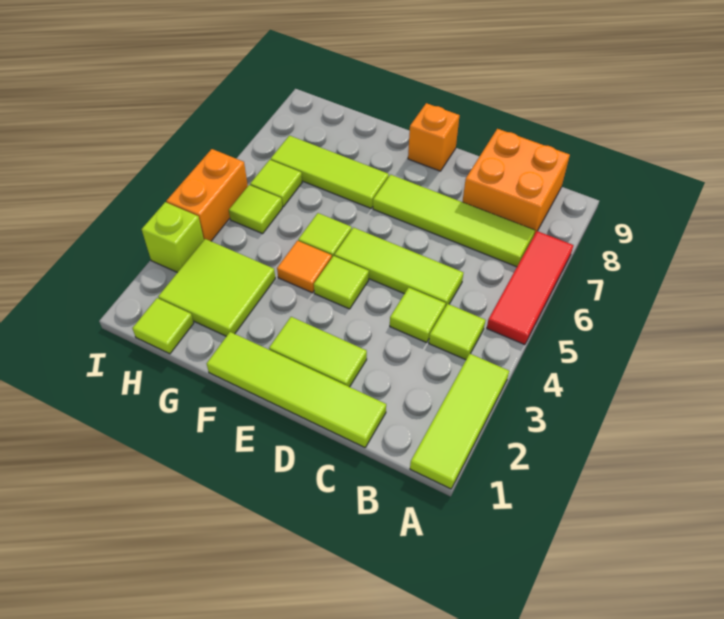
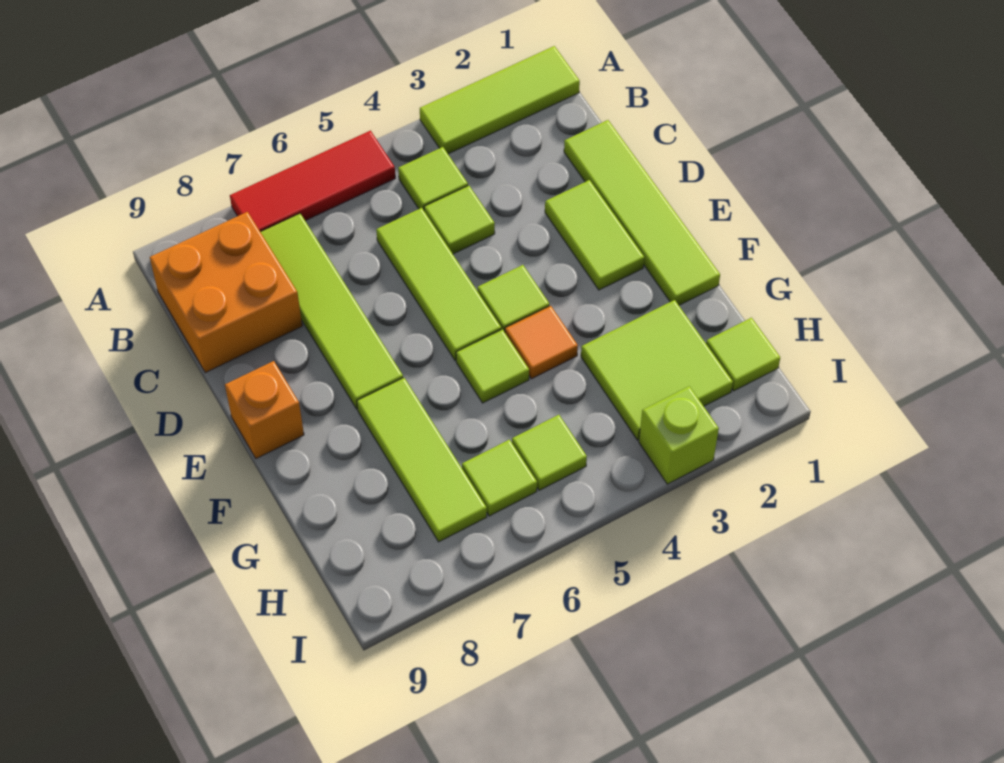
orange brick I4:I5 level 1 -> none

